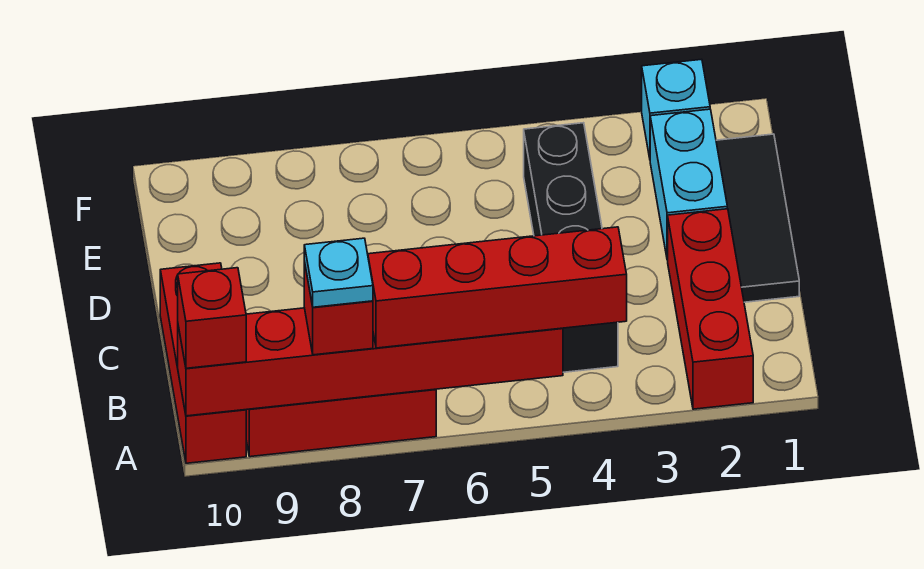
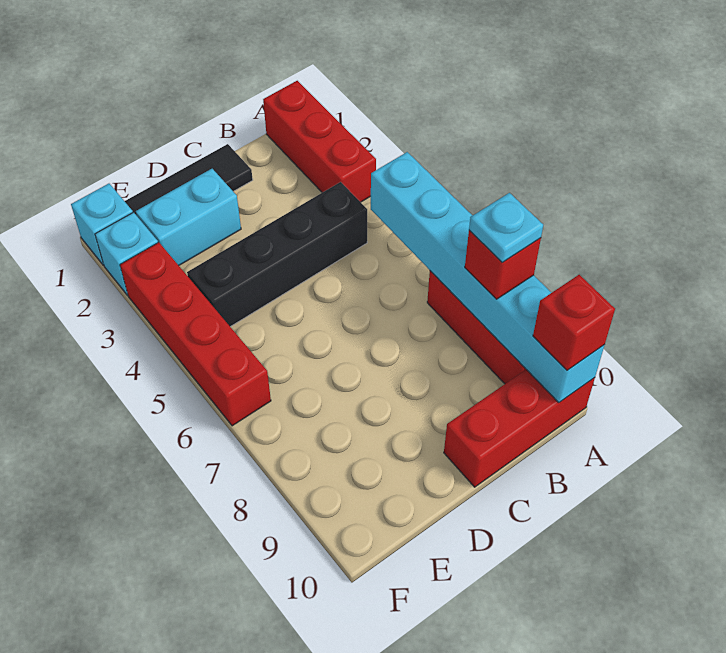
red brick A2:C2 level 1 -> red brick A1:A3 level 1
red brick A4:A7 level 3 -> red brick F3:F6 level 1
red brick A5:A10 level 2 -> cyan brick A5:A10 level 2
none -> cyan brick F1 level 1

